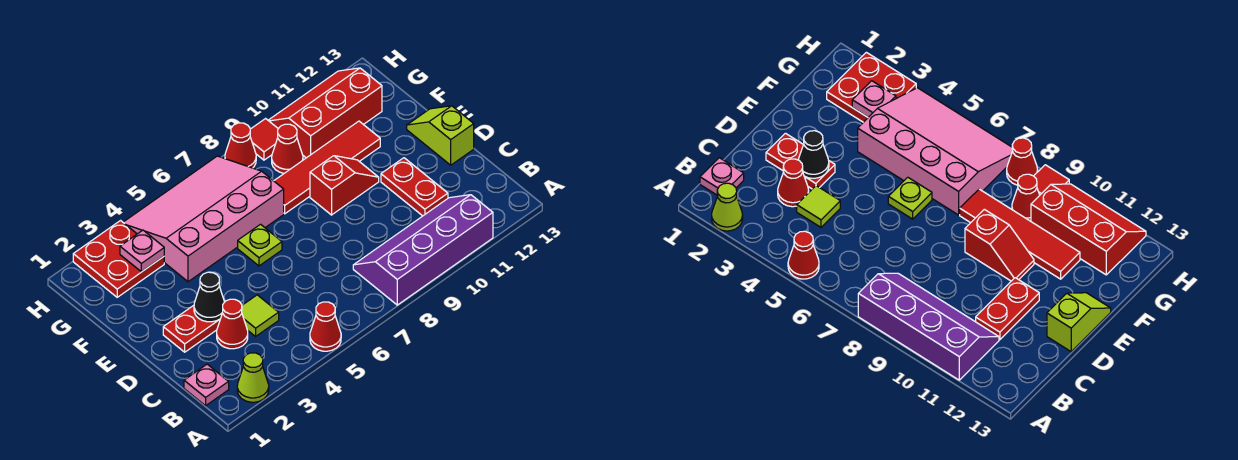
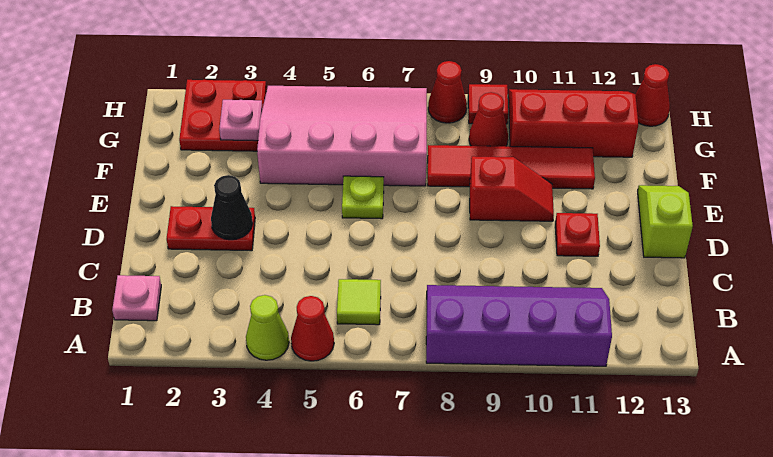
lime cone A2 level 1 -> lime cone A4 level 1
red cone C3 level 1 -> red cone H13 level 1
lime tile C4 level 1 -> lime tile B6 level 1
red plate C11:D11 level 1 -> red plate D11 level 1

